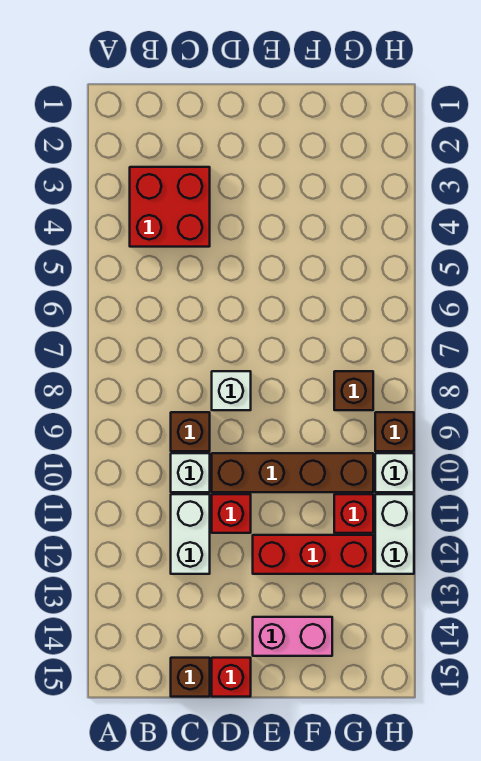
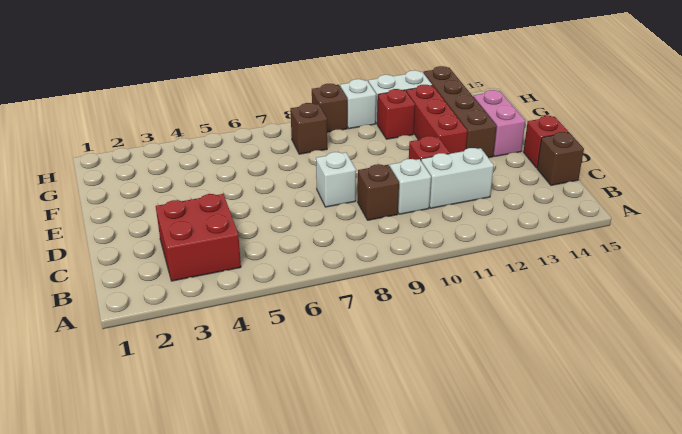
brown brick D10:G10 level 1 -> brown brick E13:H13 level 1

